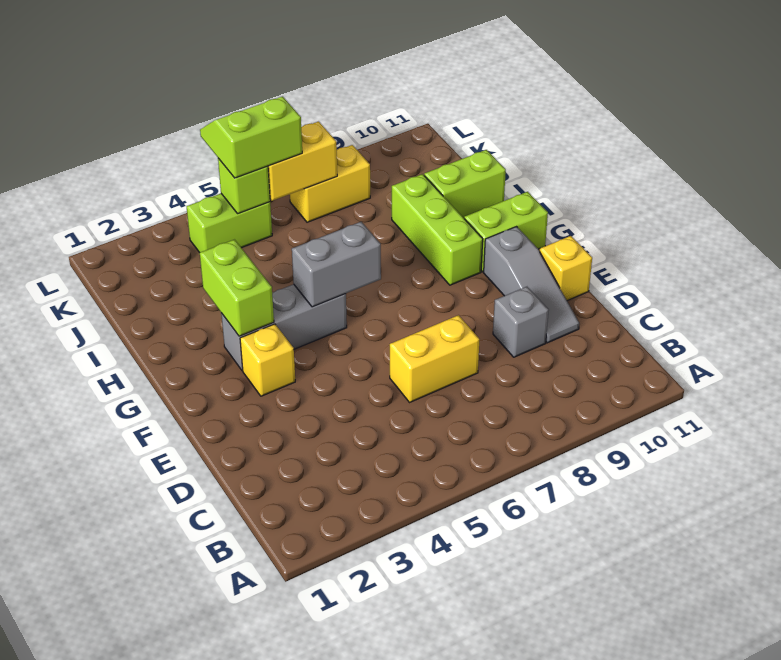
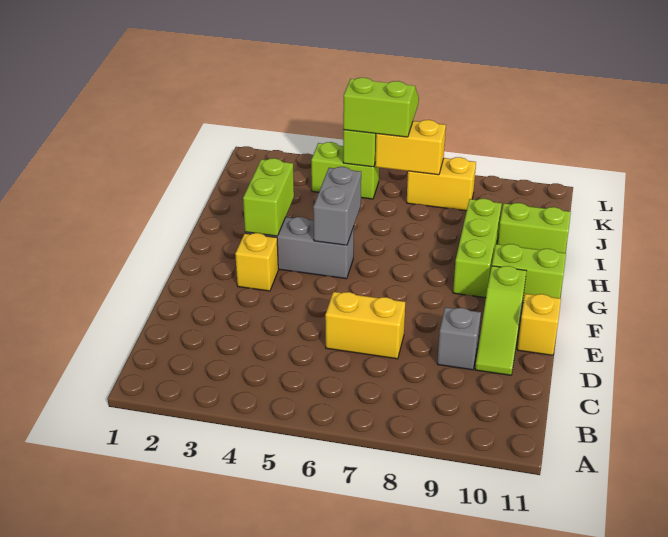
grey slope D10:F10 level 1 top F -> lime slope D10:F10 level 1 top F
grey brick G5:G6 level 2 -> grey brick G5:H5 level 2

